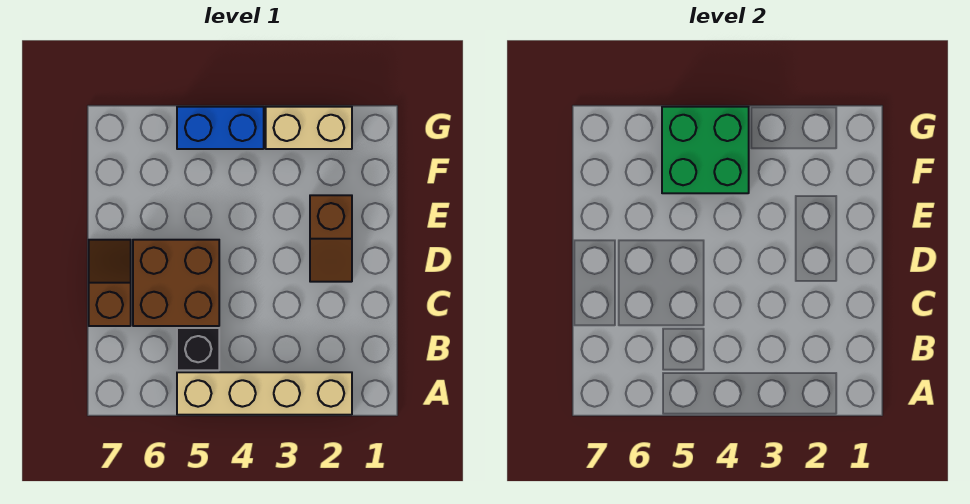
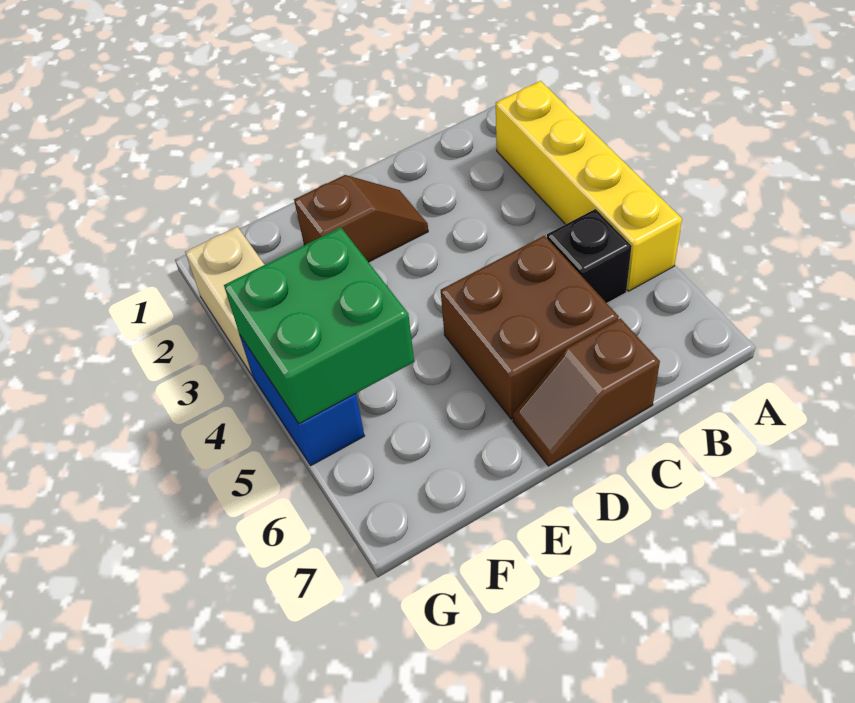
tan brick A2:A5 level 1 -> yellow brick A2:A5 level 1

